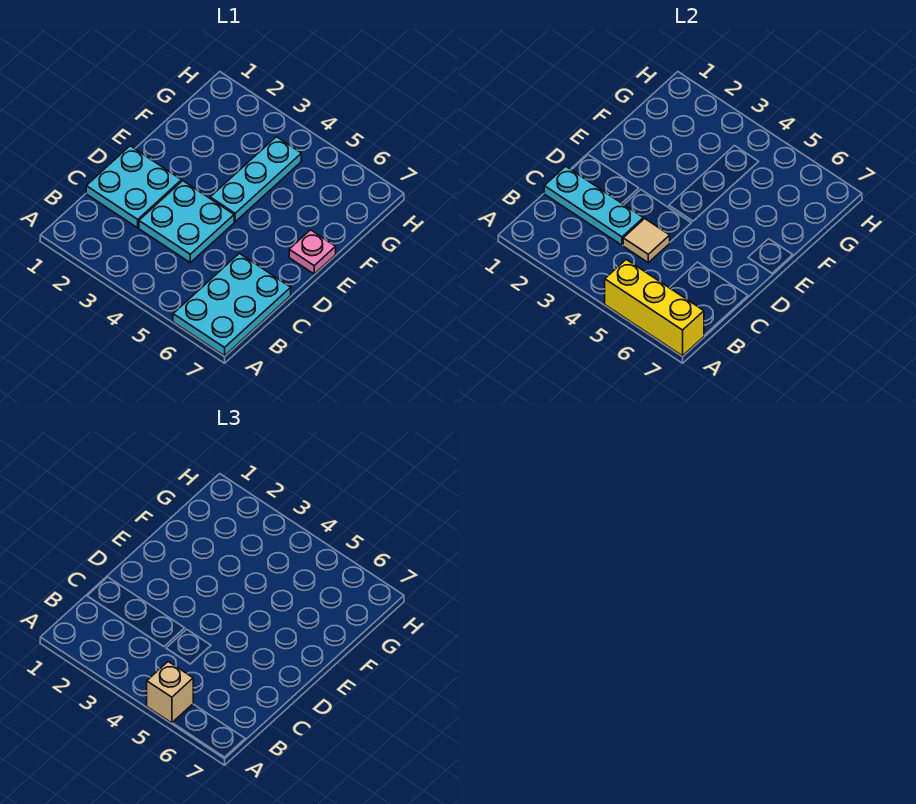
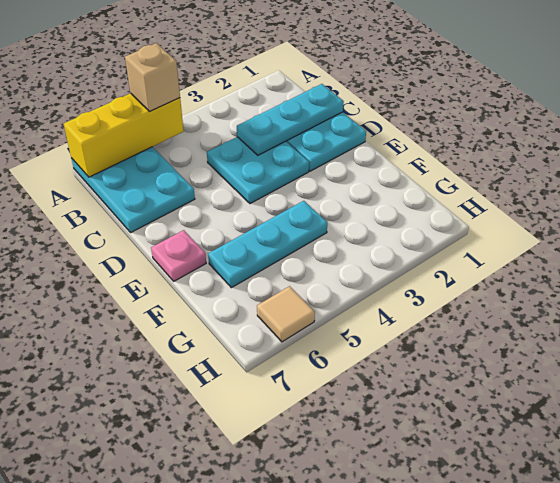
tan tile C4 level 2 -> tan tile H6 level 1
cyan plate E4:G4 level 1 -> cyan plate F4:F6 level 1

